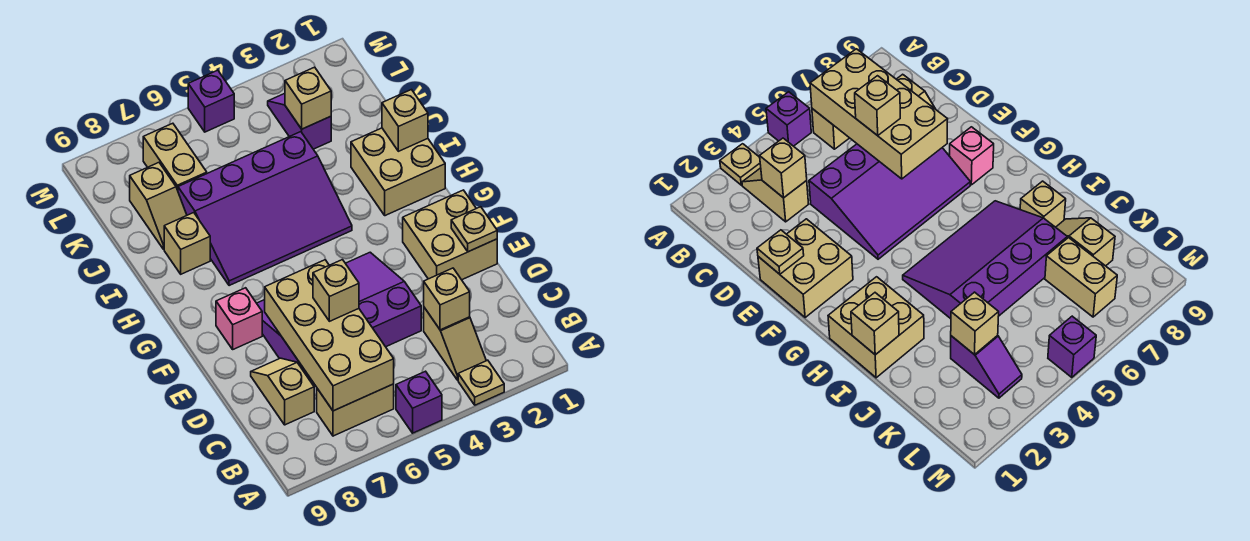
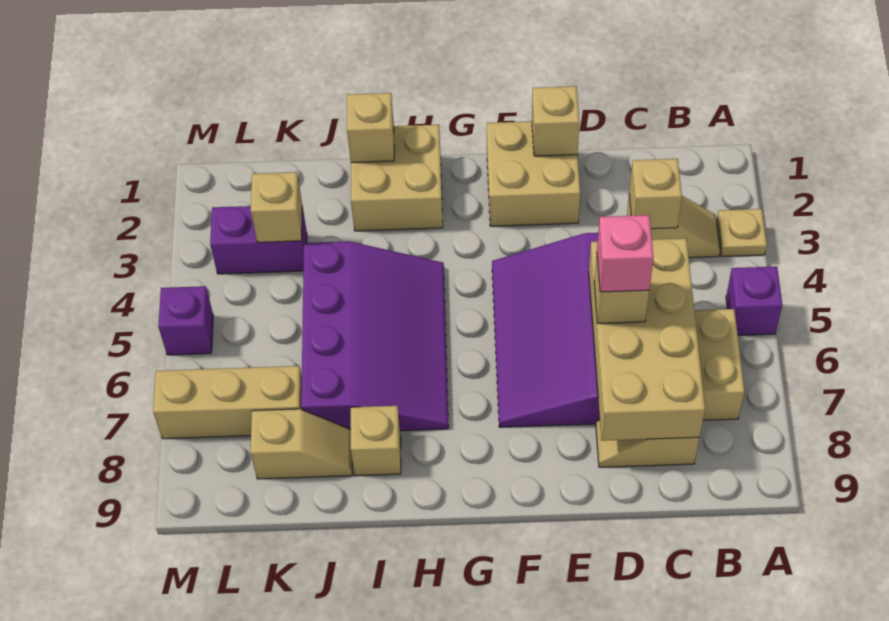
tan brick B6:E7 level 2 -> tan brick C5:D8 level 2
tan plate E1 level 2 -> tan brick E1 level 2
pink brick F8 level 1 -> pink brick D6 level 4
purple slope K3:L3 level 1 top K -> purple brick K3:L3 level 1
tan brick K7:L7 level 1 -> tan brick K7:M7 level 1

